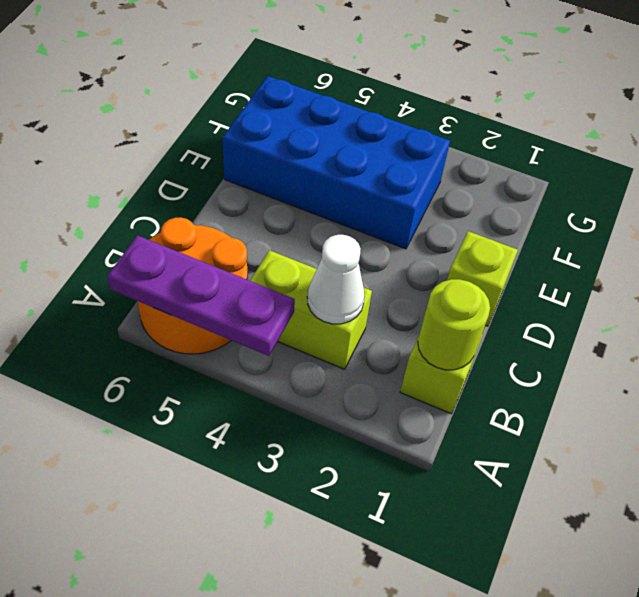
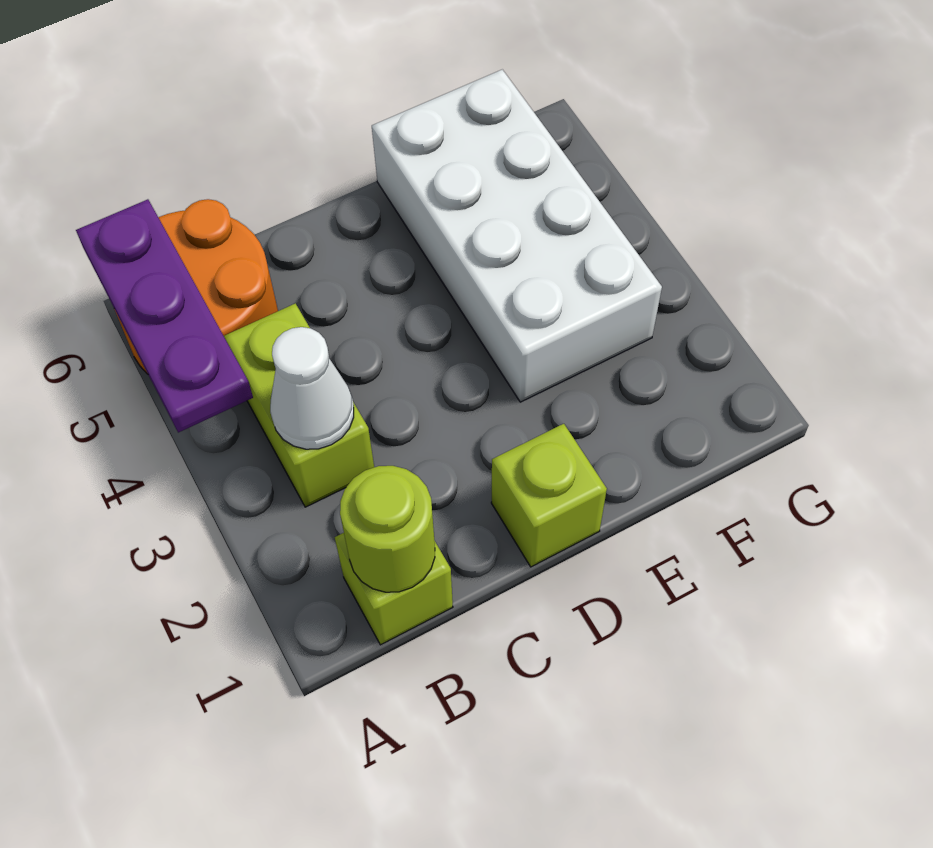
blue brick E3:F6 level 1 -> white brick E3:F6 level 1

